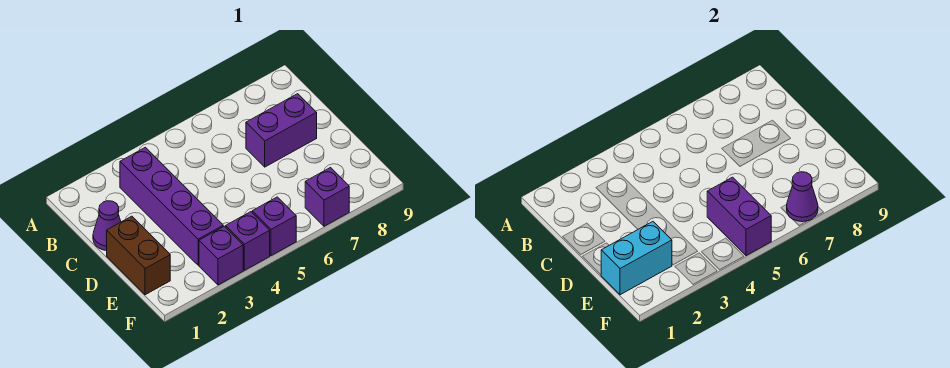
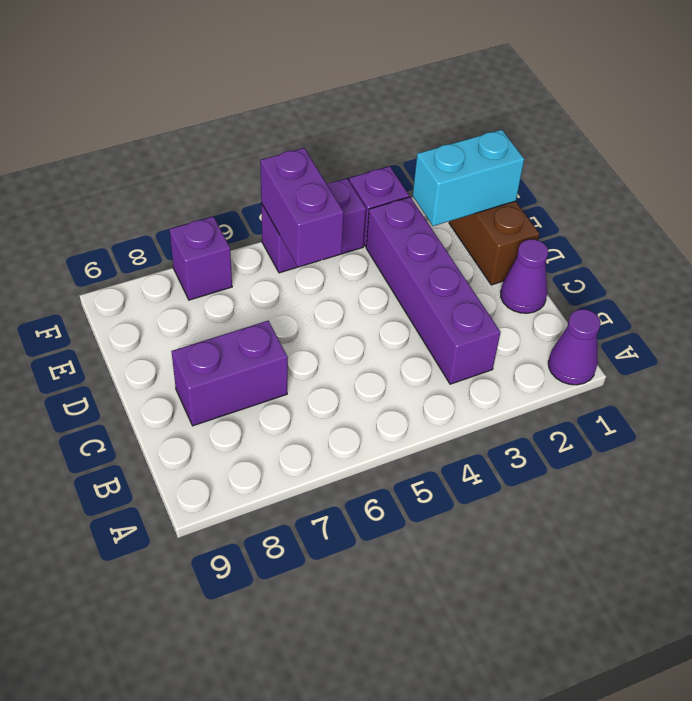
purple cone F7 level 2 -> purple cone A1 level 1

